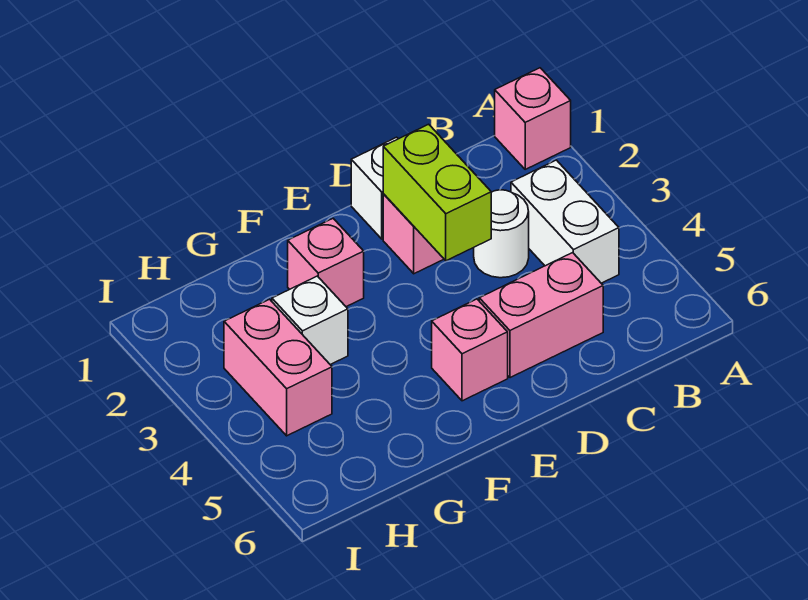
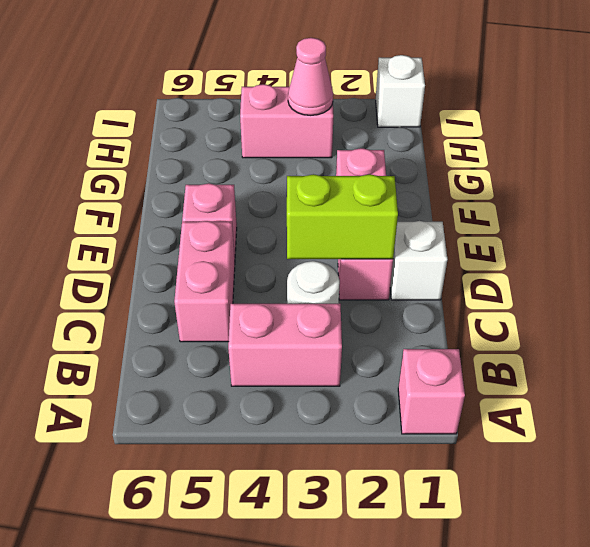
white brick B3:B4 level 1 -> pink brick B3:B4 level 1
white brick G3 level 1 -> white brick I1 level 1
none -> pink cone H3 level 2

